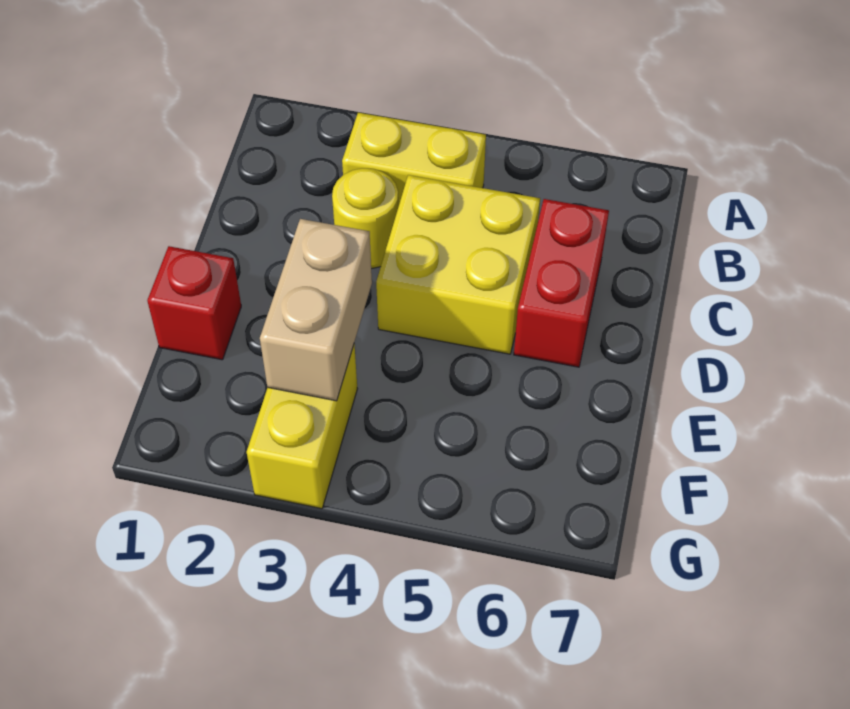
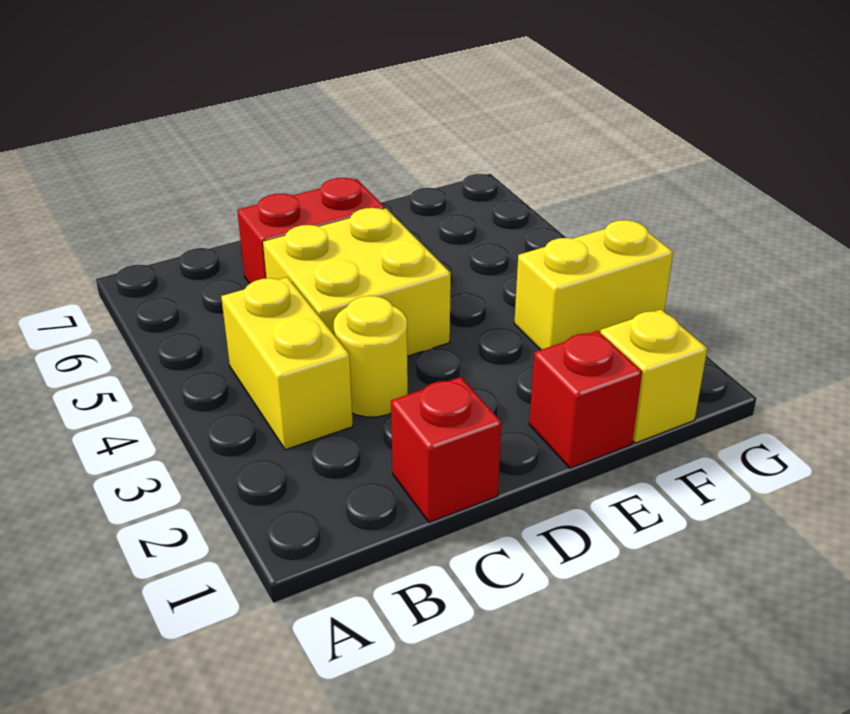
none -> red brick C1 level 1
tan brick E3:F3 level 2 -> none
none -> yellow brick F1 level 1

